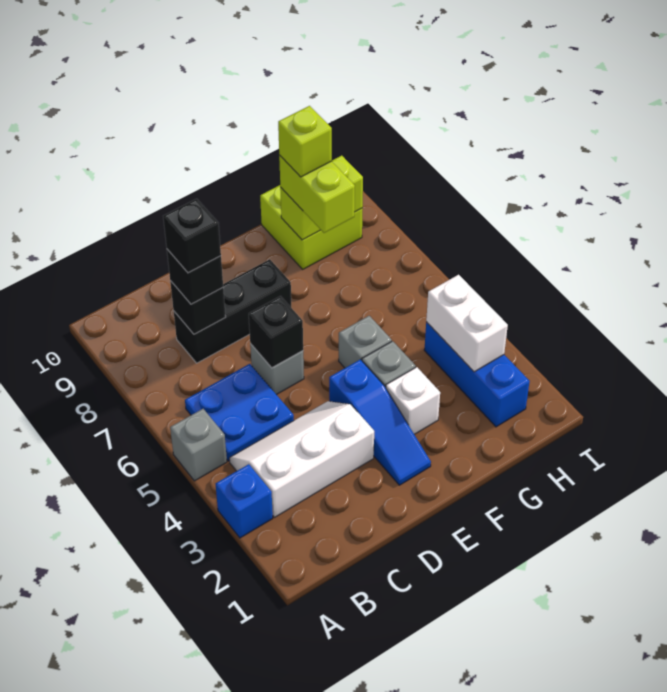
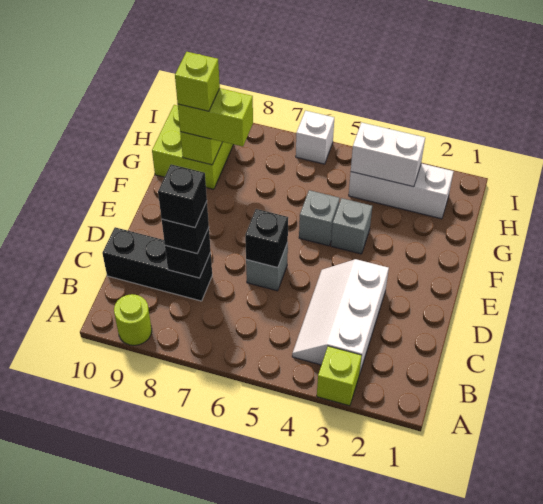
blue brick A3 level 1 -> lime brick A3 level 1
grey brick A5 level 1 -> none
none -> lime round brick A9 level 1
blue plate B5:C6 level 1 -> none
black brick C8:E8 level 1 -> black brick C8:C10 level 1
blue slope E2:E4 level 1 top 4 -> none
white brick F3 level 1 -> white brick I6 level 1
blue brick H2:H4 level 1 -> white brick H2:H4 level 1

